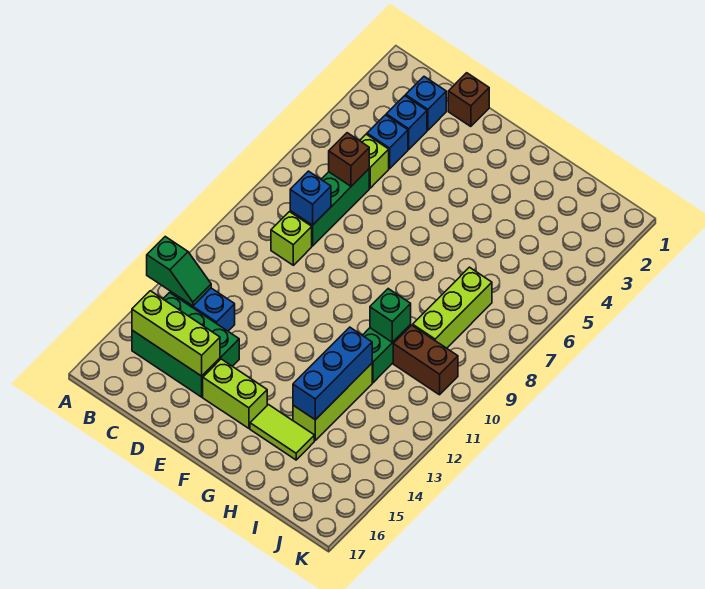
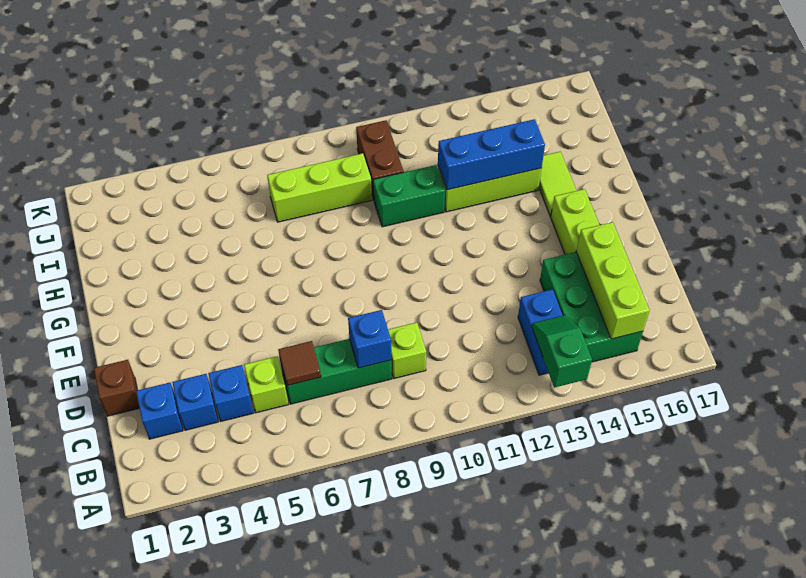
brown brick C6 level 2 -> brown tile C6 level 2
green brick H10 level 2 -> none

